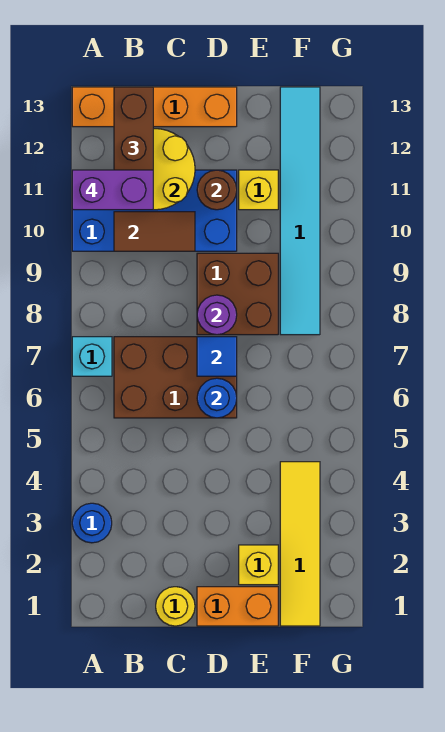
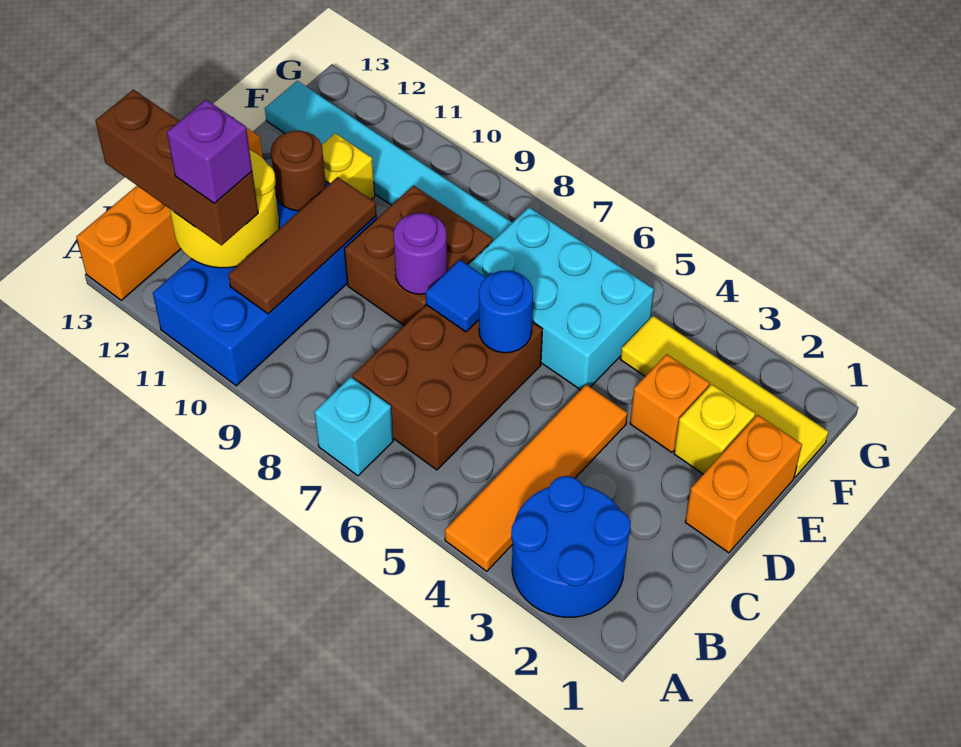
blue round brick A3 level 1 -> blue round brick A2:B3 level 1
none -> orange tile A4:D4 level 1
purple brick A11:B11 level 4 -> purple brick B11 level 4
brown tile B10:C10 level 2 -> brown tile B10:D10 level 2
yellow round brick C1 level 1 -> none
none -> orange brick E3 level 1
none -> cyan brick E5:F7 level 1

